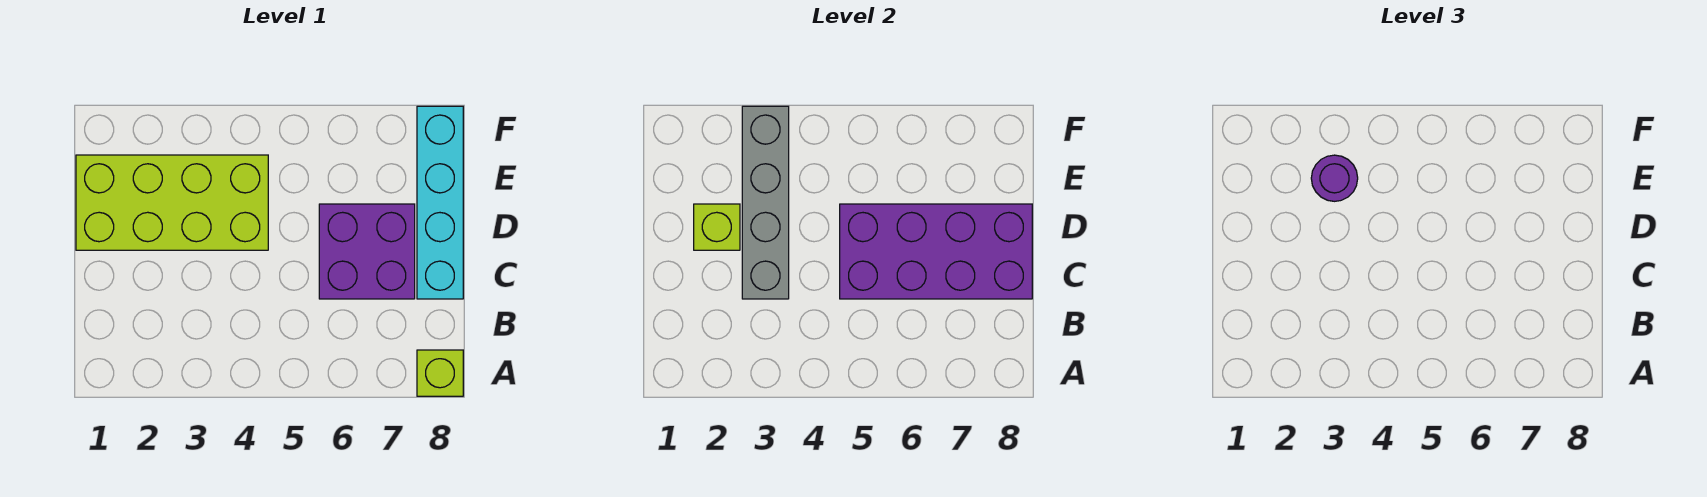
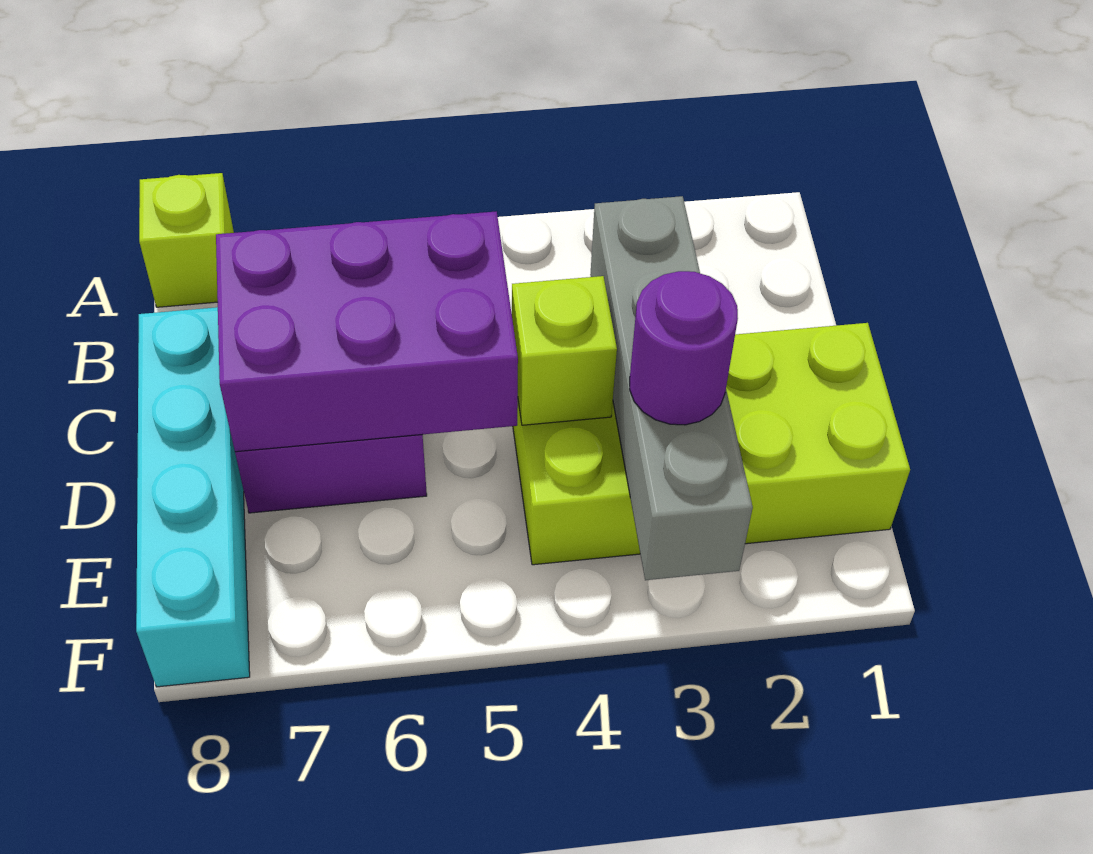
purple brick C5:D8 level 2 -> purple brick C5:D7 level 2
lime brick D2 level 2 -> lime brick D4 level 2

